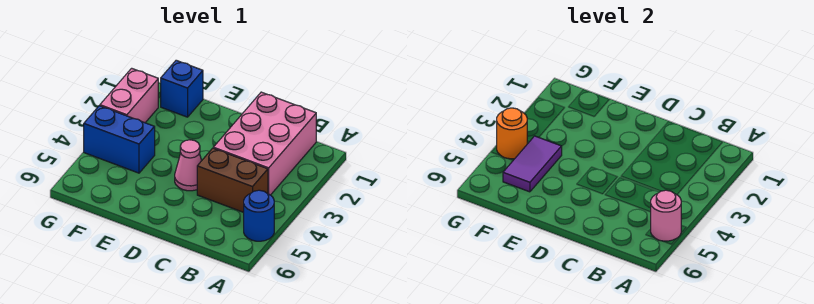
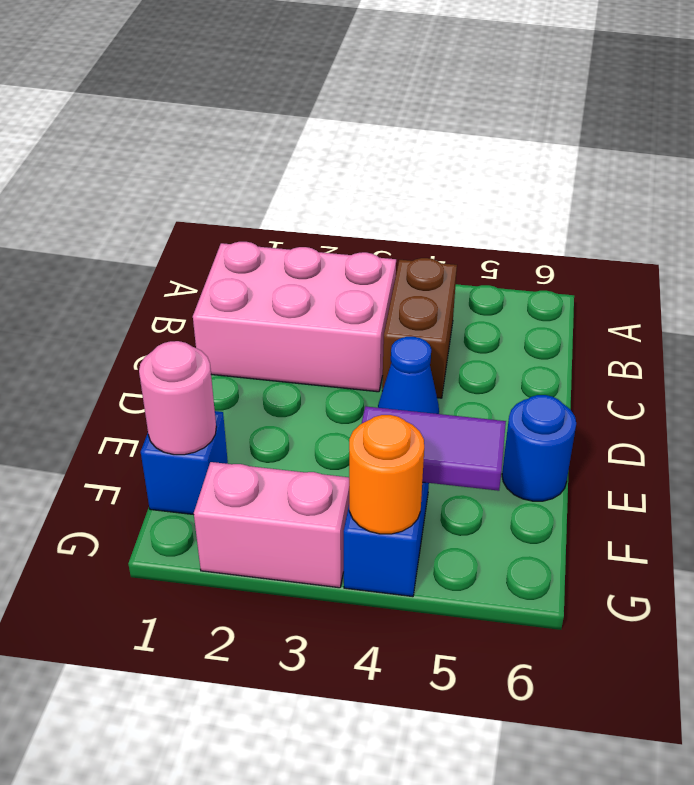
blue round brick A5 level 1 -> blue round brick E6 level 1
pink round brick A5 level 2 -> pink round brick F1 level 2
pink cone D4 level 1 -> blue cone D4 level 1

